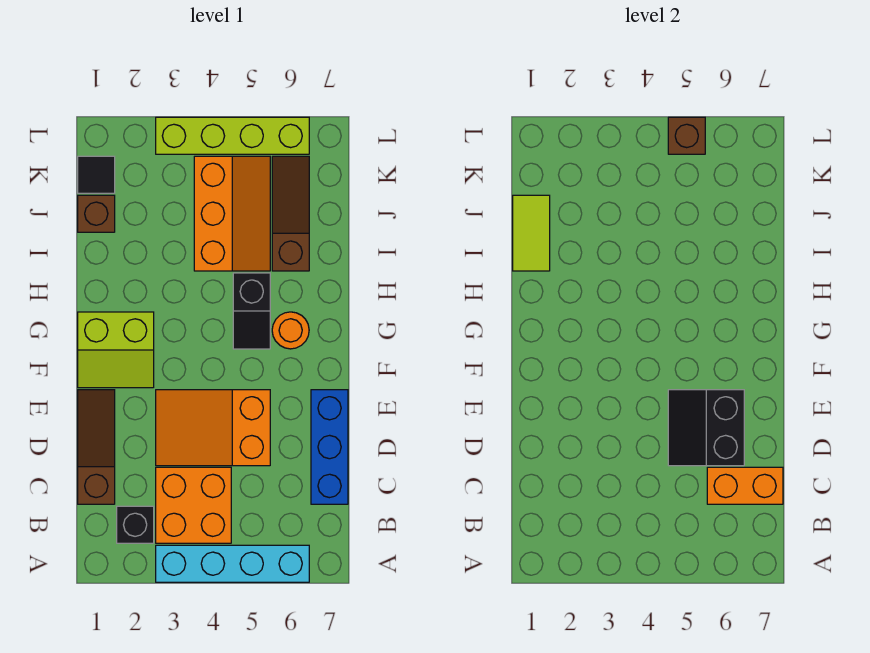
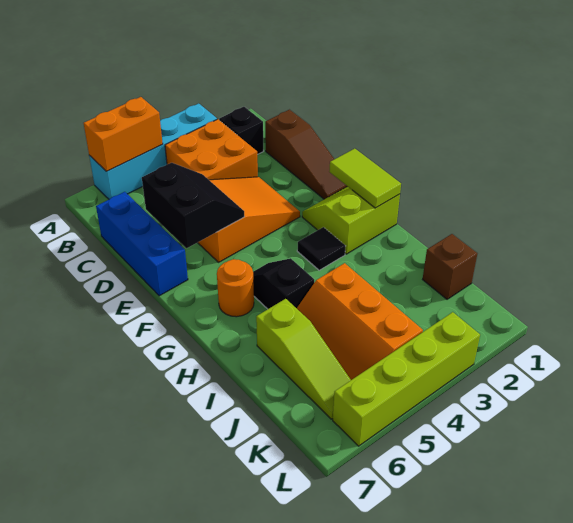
orange brick C6:C7 level 2 -> orange brick A5:A6 level 2
lime tile I1:J1 level 2 -> lime tile F1:G1 level 2
brown slope I6:K6 level 1 top I -> lime slope I6:K6 level 1 top I
black tile K1 level 1 -> black tile G3 level 1
brown brick L5 level 2 -> none

